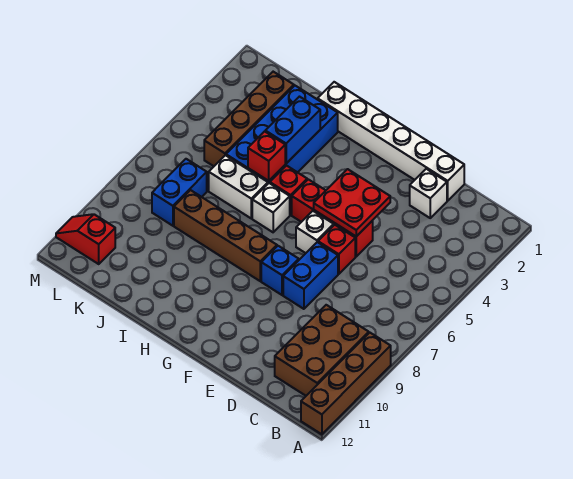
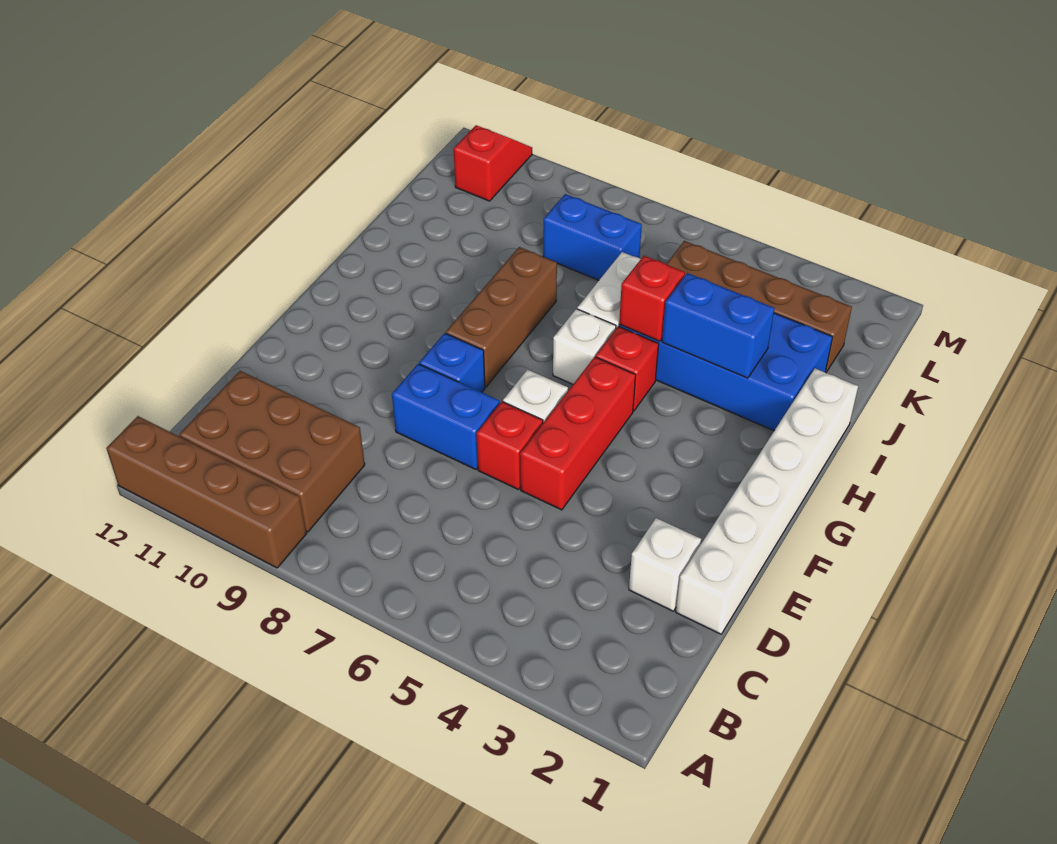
red plate E4:F5 level 2 -> none
brown brick G8:J8 level 1 -> brown brick G8:I8 level 1

